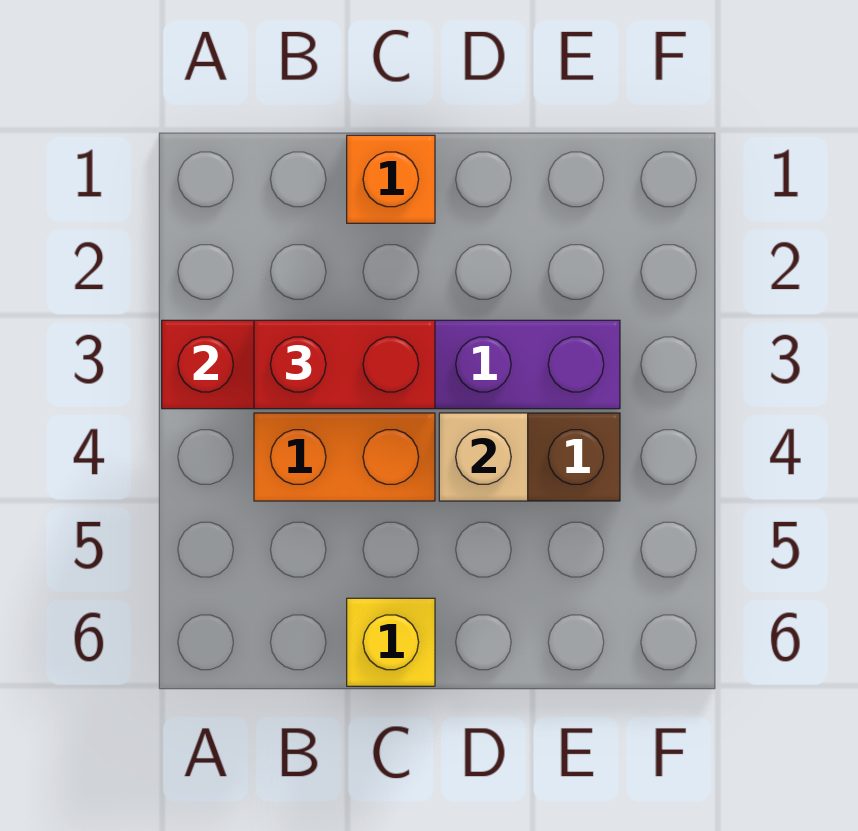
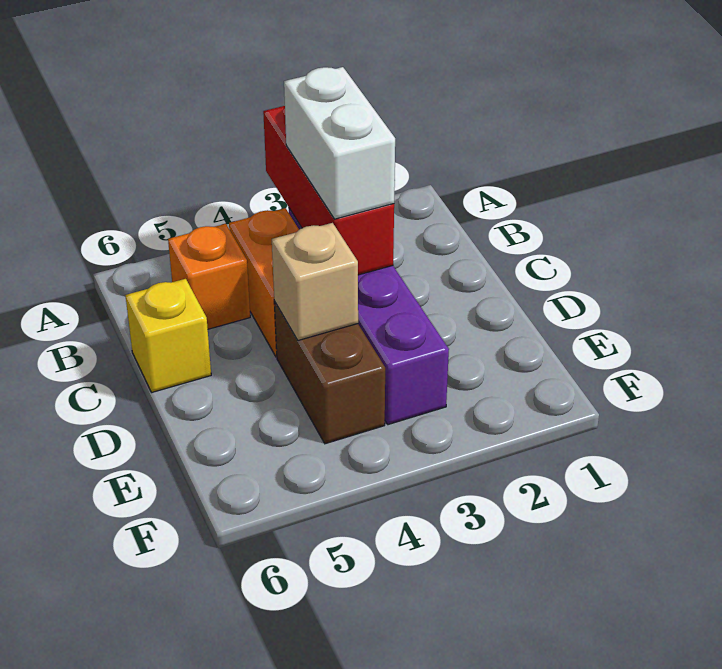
red brick B3:C3 level 3 -> white brick B3:C3 level 3
orange brick C1 level 1 -> orange brick B5 level 1

